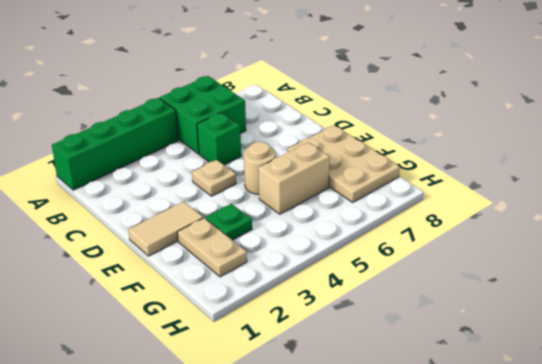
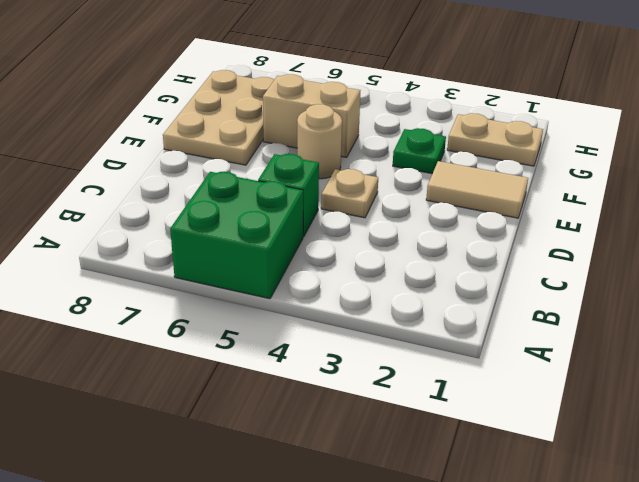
green brick A1:A4 level 1 -> none
tan plate F2:G2 level 1 -> tan plate G1:G2 level 1

